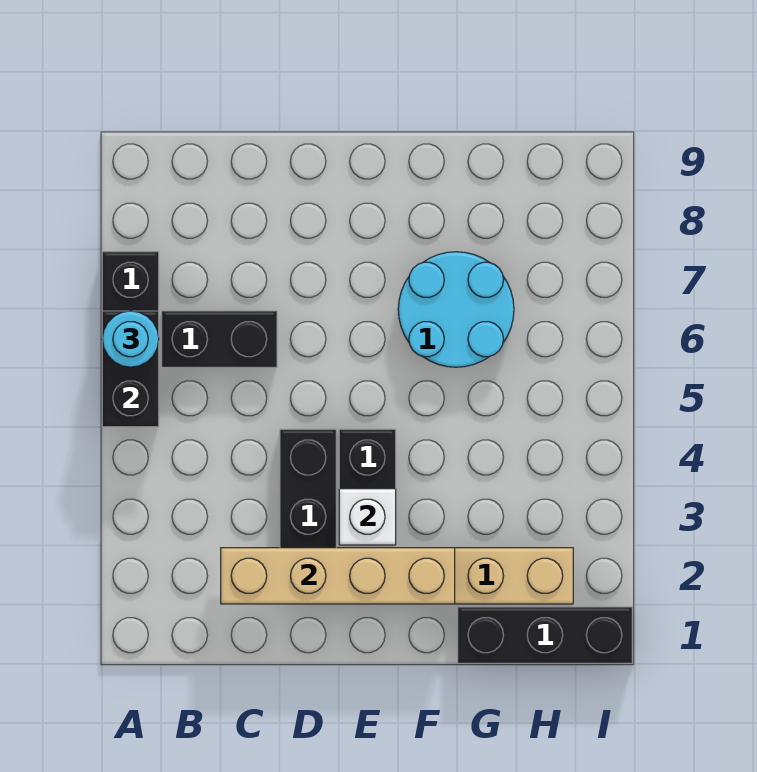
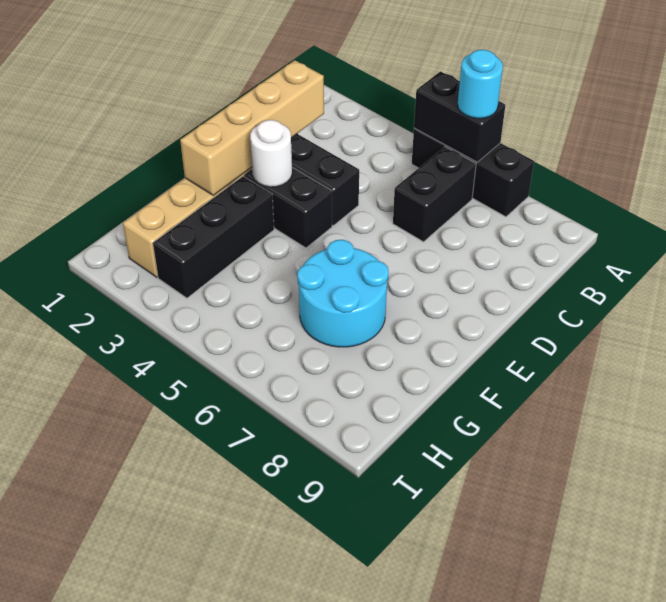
white brick E3 level 2 -> white round brick E3 level 2
black brick G1:I1 level 1 -> black brick F3:H3 level 1

